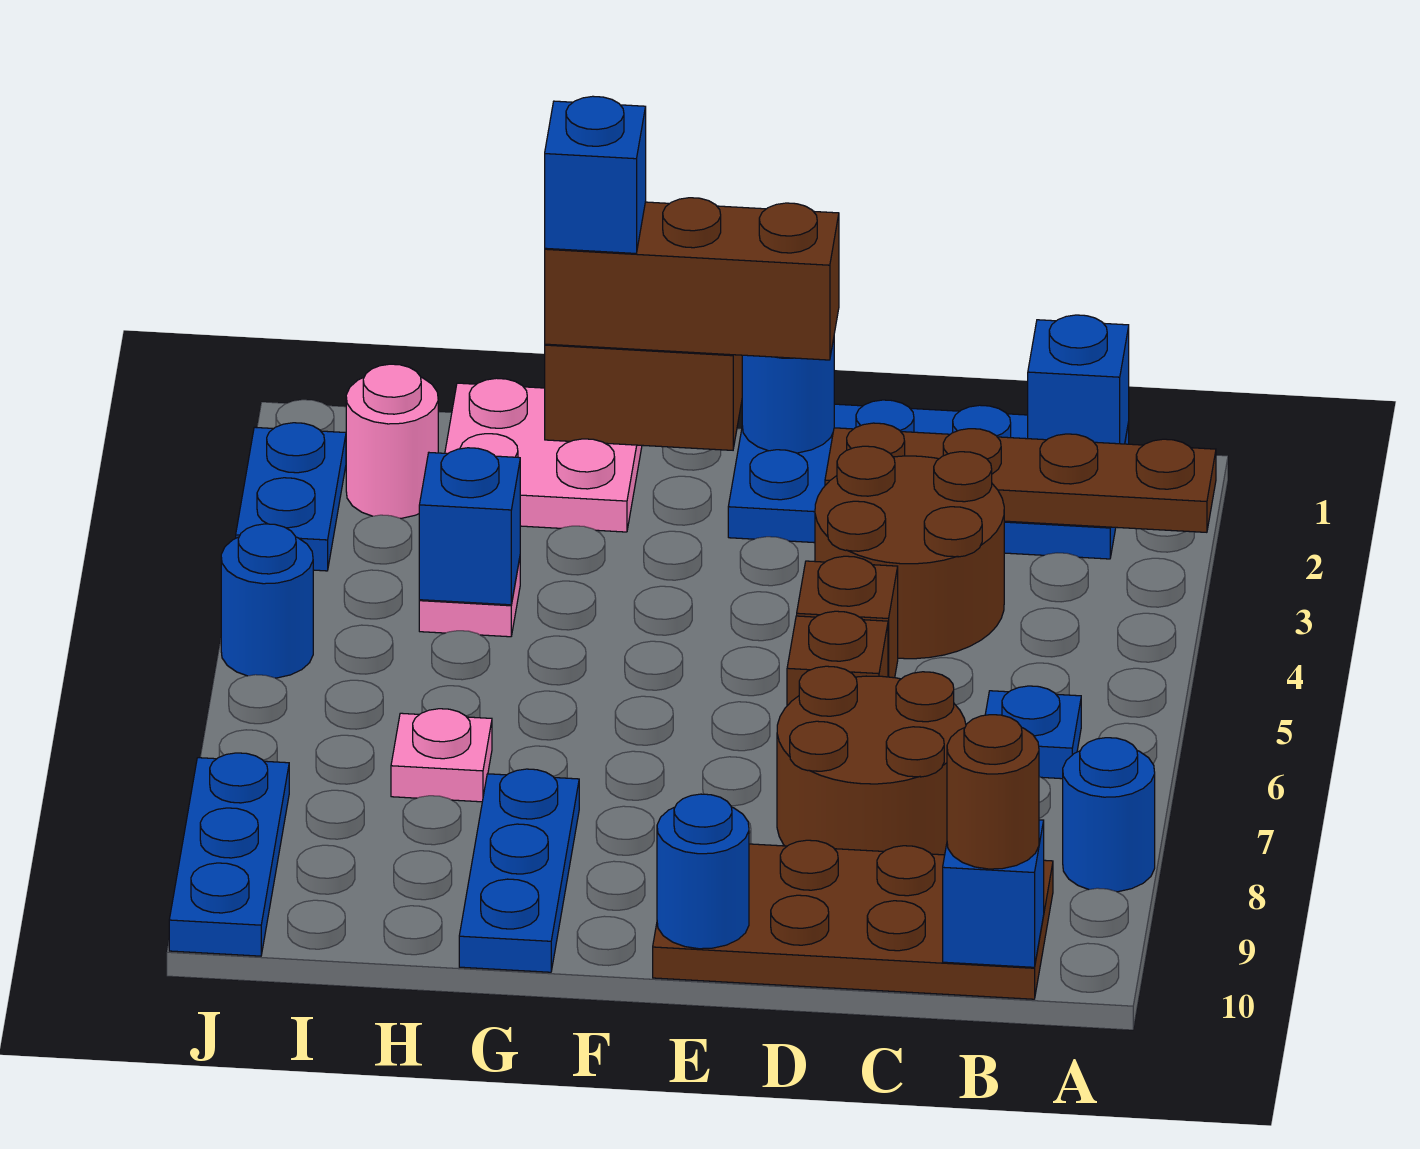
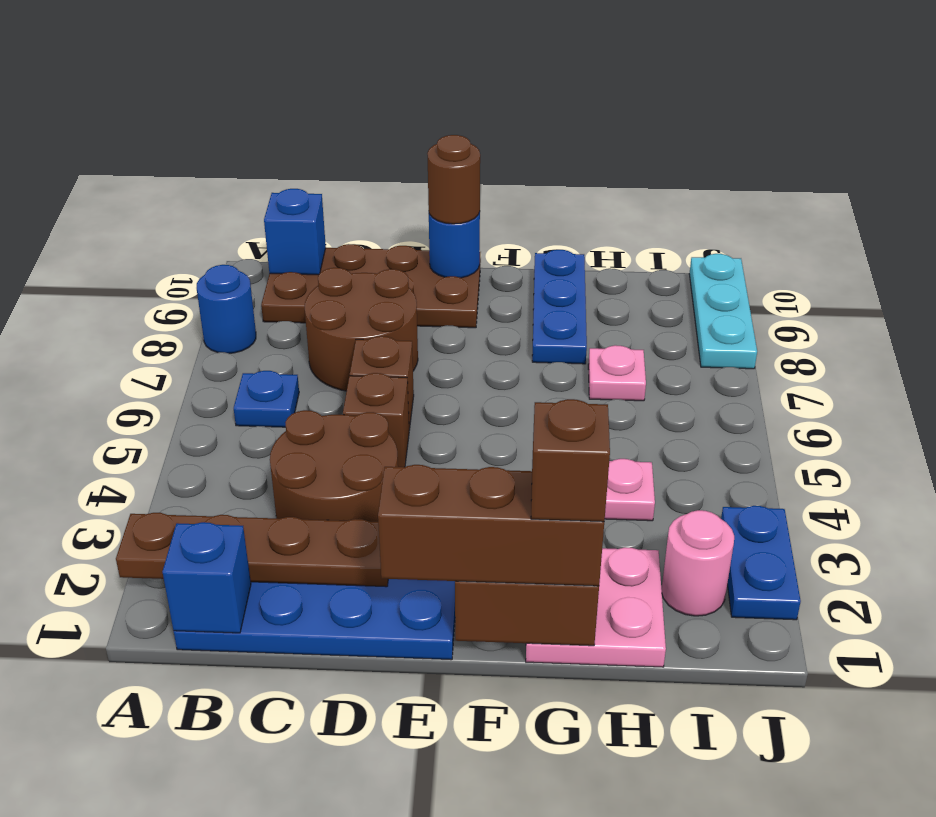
brown round brick B10 level 3 -> brown round brick E10 level 3
blue round brick E1 level 2 -> none
blue brick G1 level 4 -> brown brick G1 level 4
blue brick H4 level 2 -> none
blue round brick J5 level 1 -> none
blue plate J8:J10 level 1 -> cyan plate J8:J10 level 1

